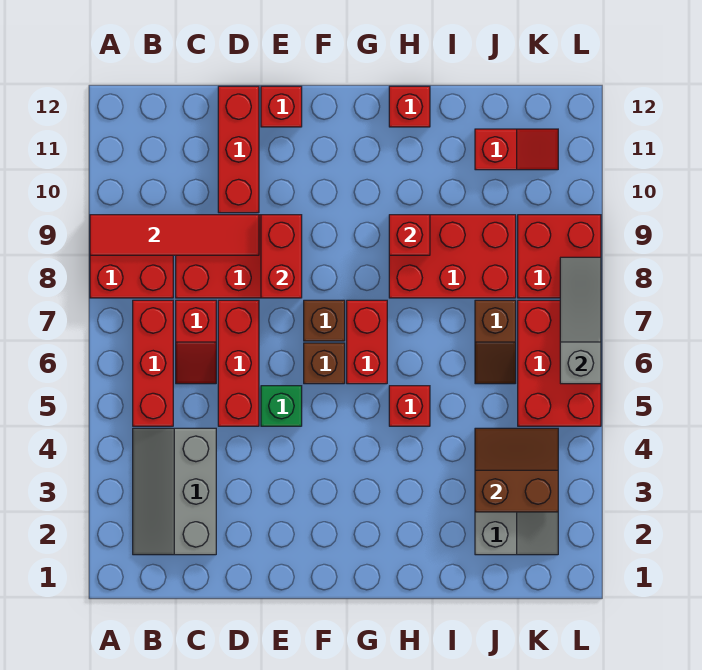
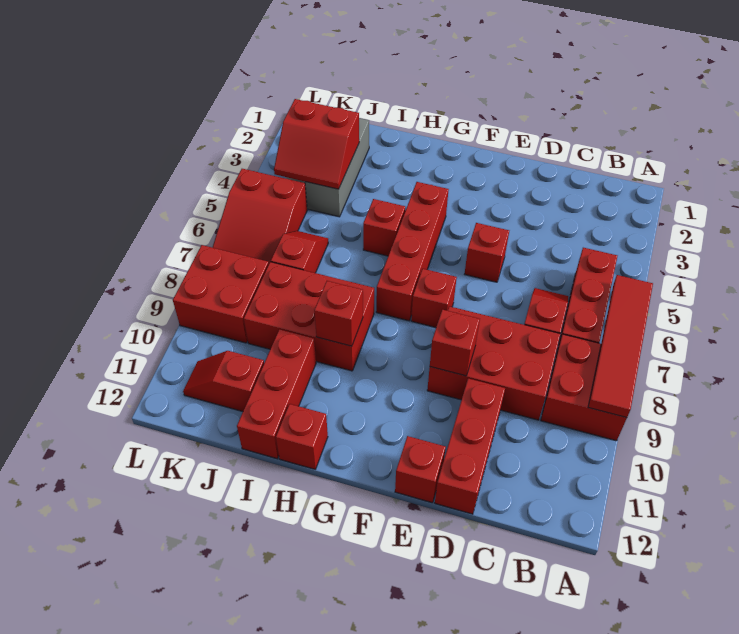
red tile A9:D9 level 2 -> red tile A6:A9 level 2
grey slope B2:C4 level 1 top C -> none
red brick D5:D7 level 1 -> red brick I10:I12 level 1
green brick E5 level 1 -> red brick E5 level 1
red brick E8:E9 level 2 -> red brick E9 level 2
brown brick F6 level 1 -> none
brown brick F7 level 1 -> red brick F7 level 1
red brick G6:G7 level 1 -> red brick G4:G7 level 1
brown slope J3:K4 level 2 top 3 -> red slope J3:K4 level 2 top 3
brown slope J6:J7 level 1 top 7 -> red slope J6:J7 level 1 top 7
red brick K5:L7 level 1 -> red slope K5:L7 level 1 top 5
grey slope L6:L8 level 2 top 6 -> none

